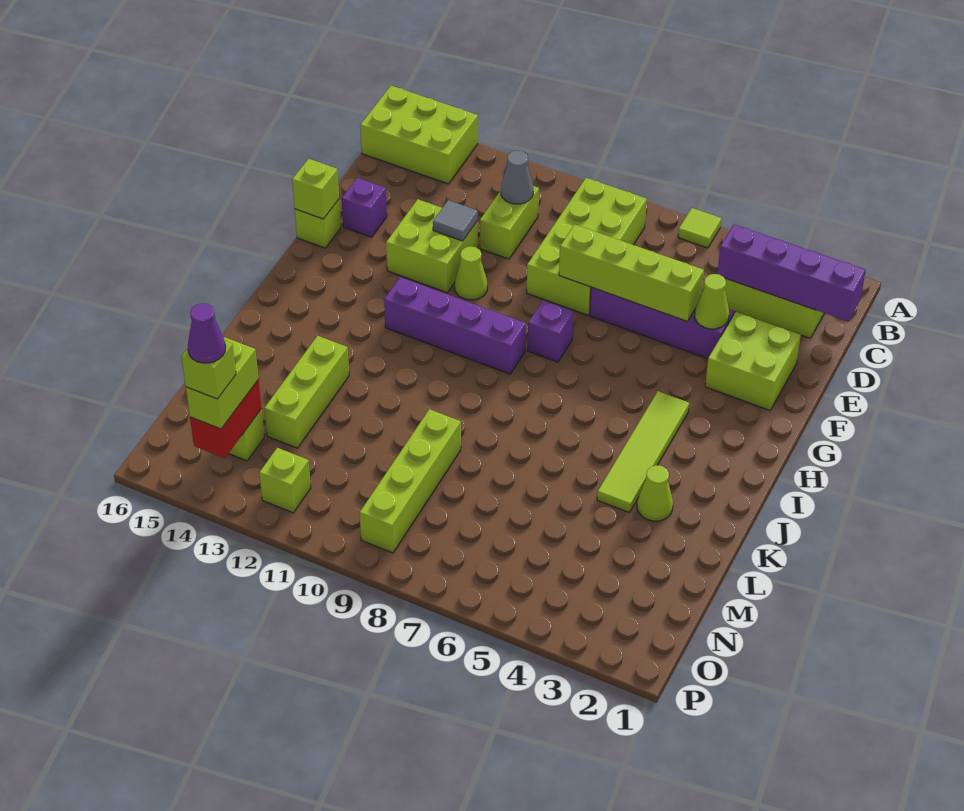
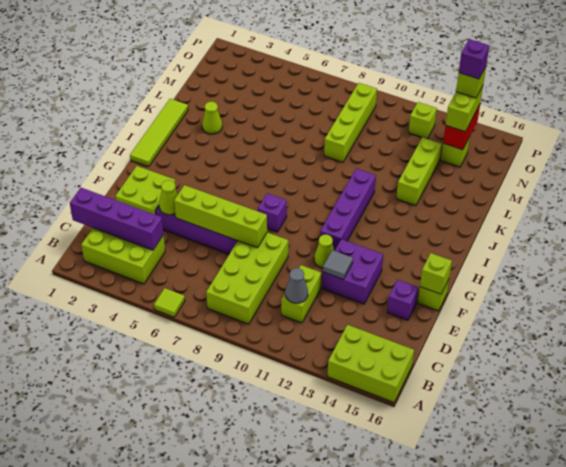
lime brick E12:F13 level 1 -> purple brick E12:F13 level 1
lime tile H4:K4 level 1 -> lime tile H1:K1 level 1
purple brick H9:H12 level 1 -> purple brick G11:J11 level 1
purple cone O14 level 5 -> purple brick O14 level 5

